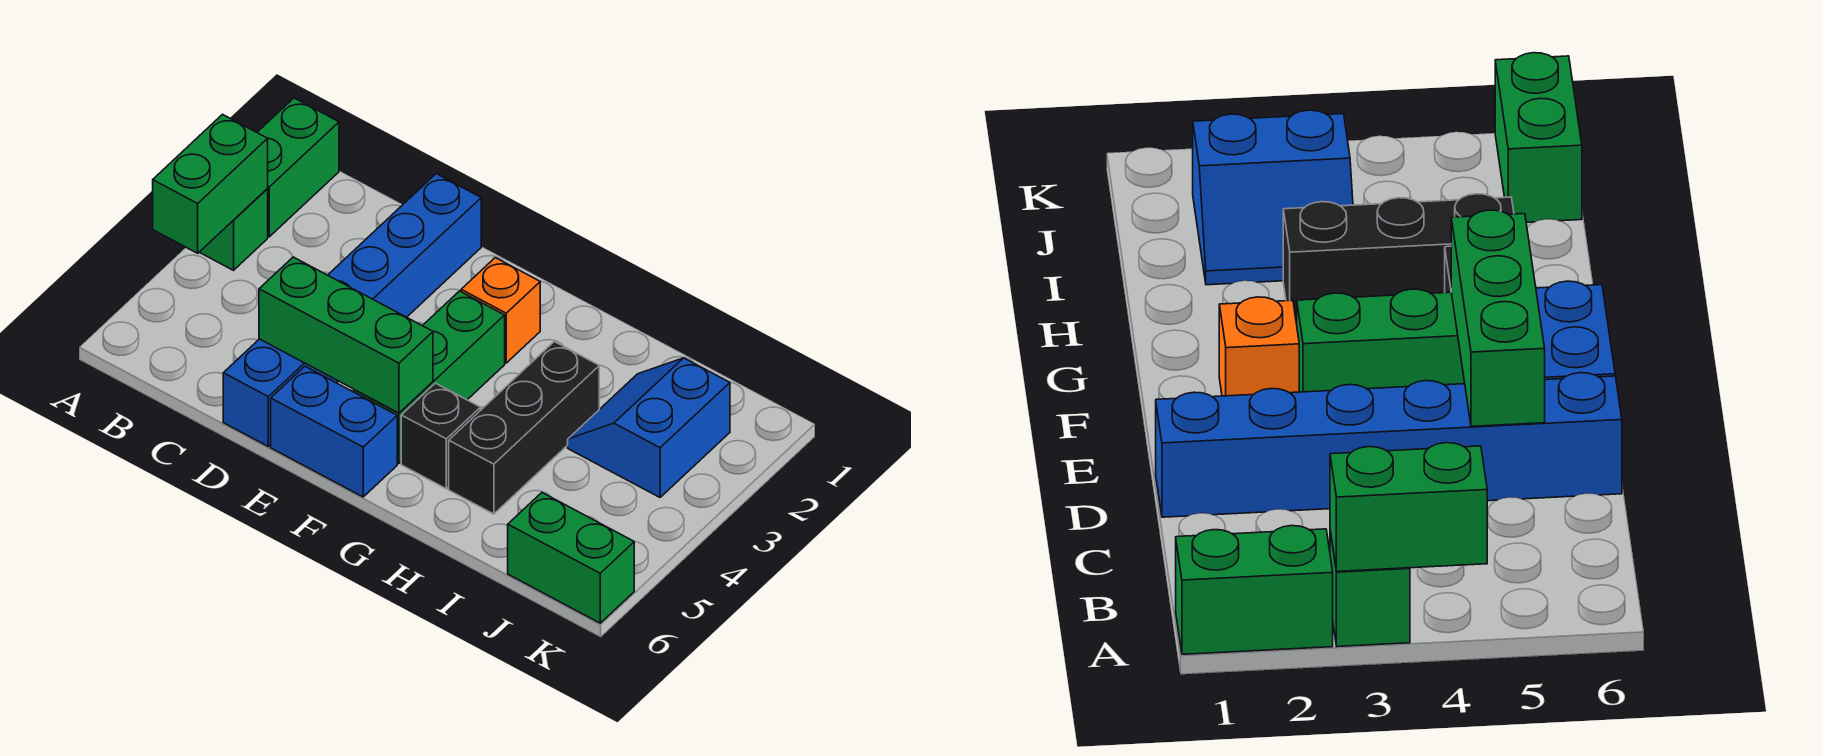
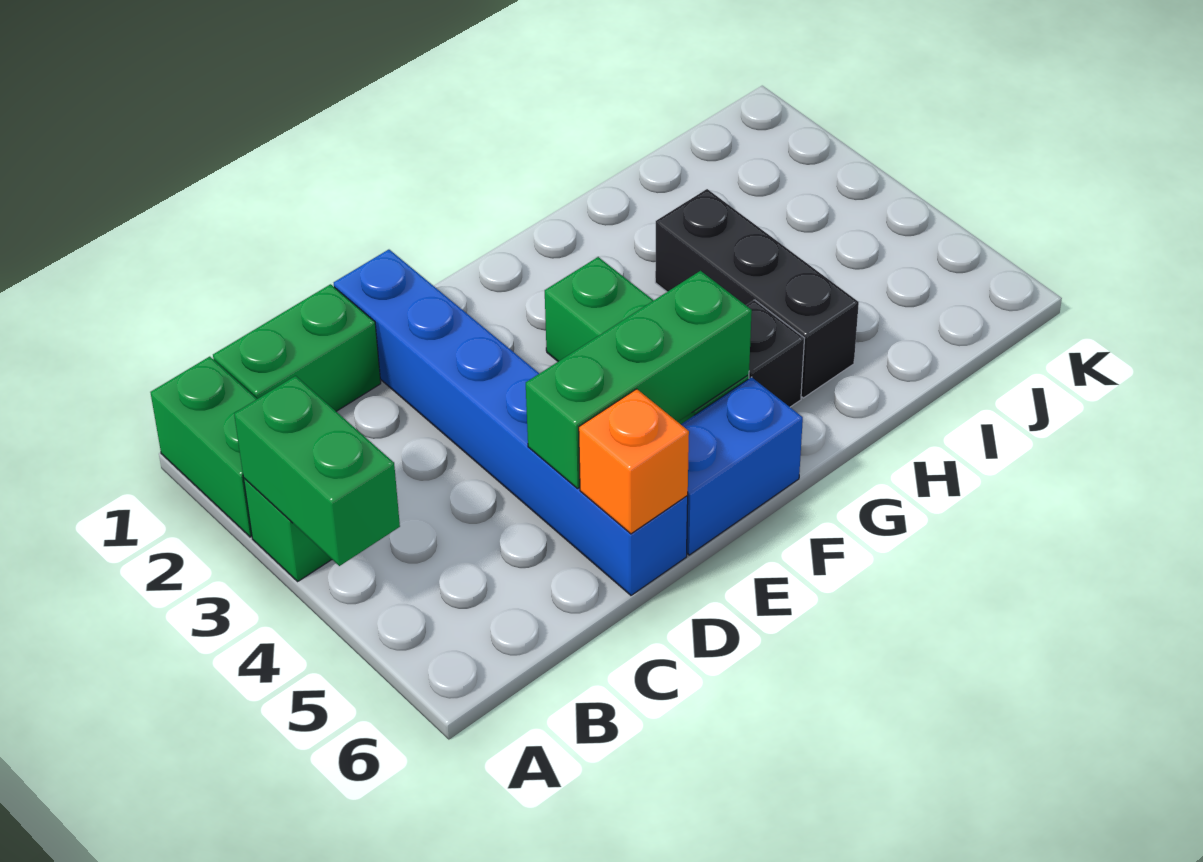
orange brick F2 level 1 -> orange brick D6 level 2
blue slope I2:J3 level 1 top J -> none
green brick J6:K6 level 1 -> green brick B1:C1 level 1

